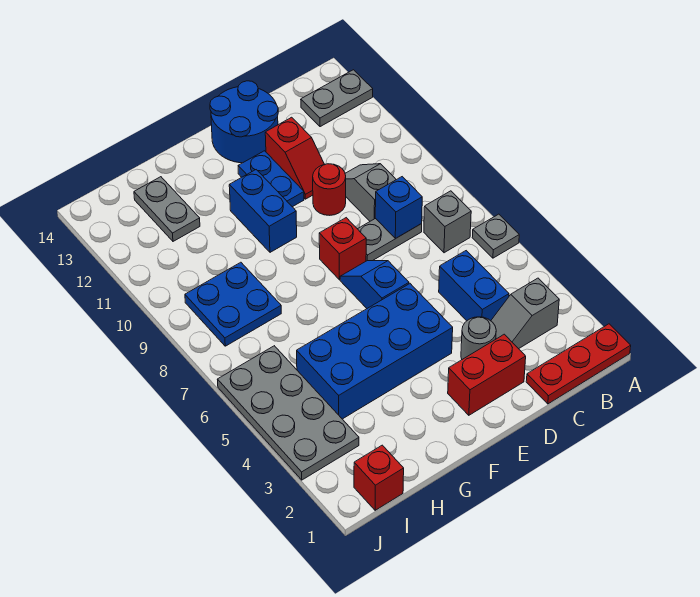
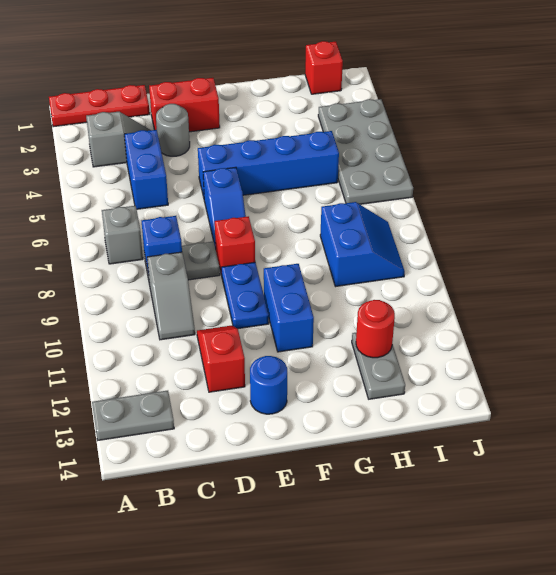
grey plate A6 level 1 -> none
red round brick D10 level 1 -> red round brick H12 level 2
blue round brick D13:E14 level 1 -> blue round brick E13 level 1
blue brick E4:H5 level 1 -> blue brick E5:H5 level 1
blue plate E11:E12 level 1 -> blue plate E9:E10 level 1
blue plate H8:I9 level 1 -> blue slope H8:I9 level 1 top H

